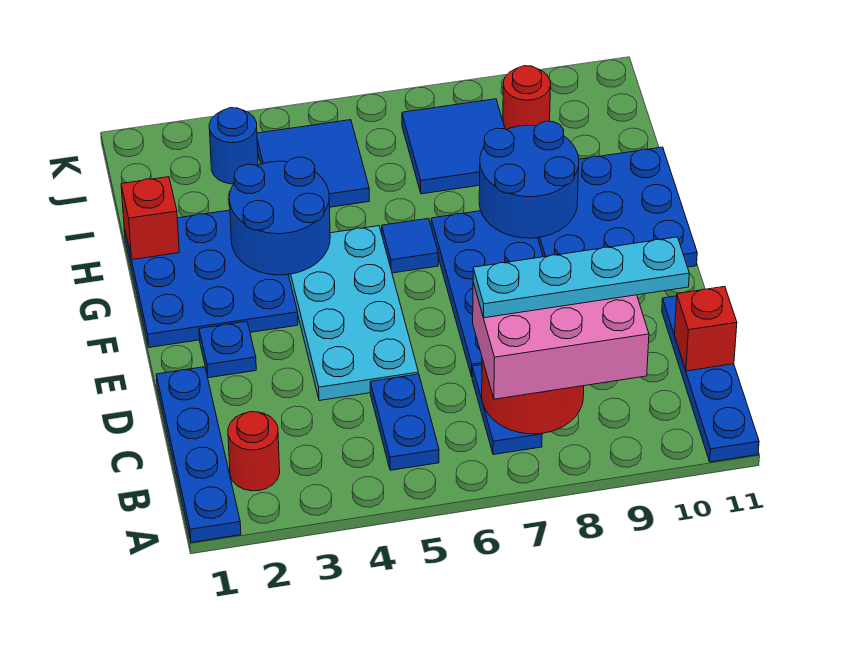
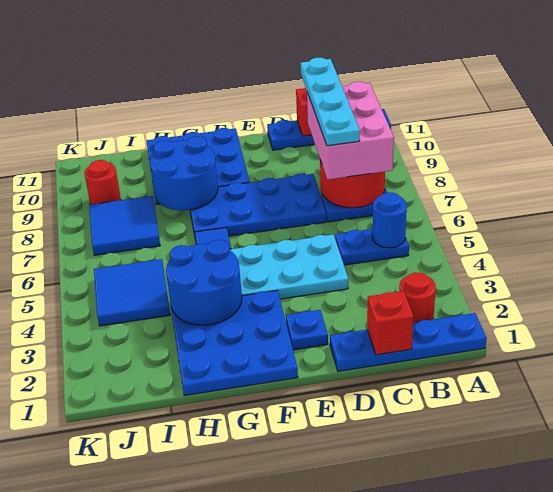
red brick H1 level 2 -> red brick C1 level 2
blue round brick J3 level 1 -> blue round brick B5 level 2

